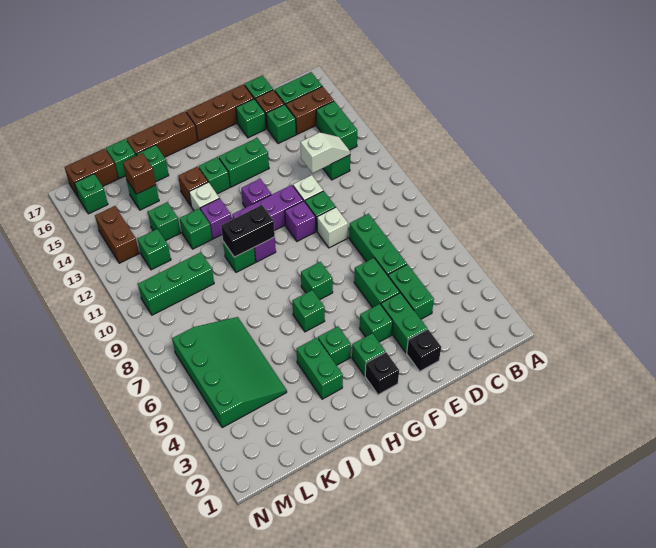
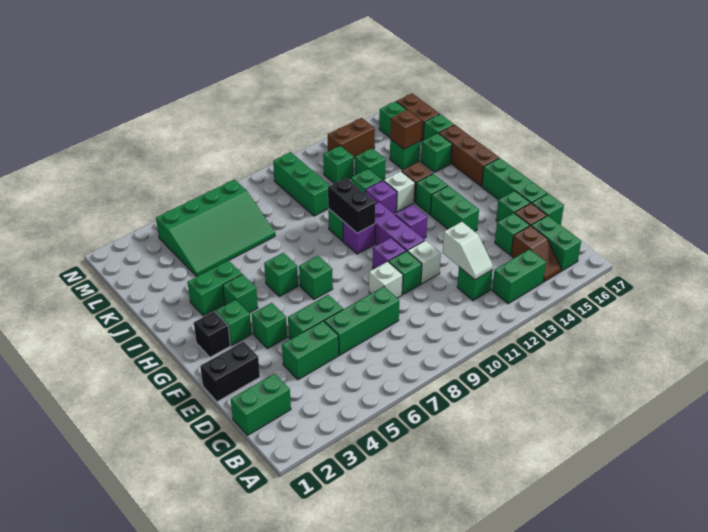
brown brick B15:C15 level 1 -> brown slope B15:C15 level 1 top C
black brick E2 level 1 -> black brick E1:E2 level 1
green brick E3:E4 level 1 -> green brick C1:C2 level 1
brown brick E17:G17 level 1 -> green brick E17:G17 level 1

